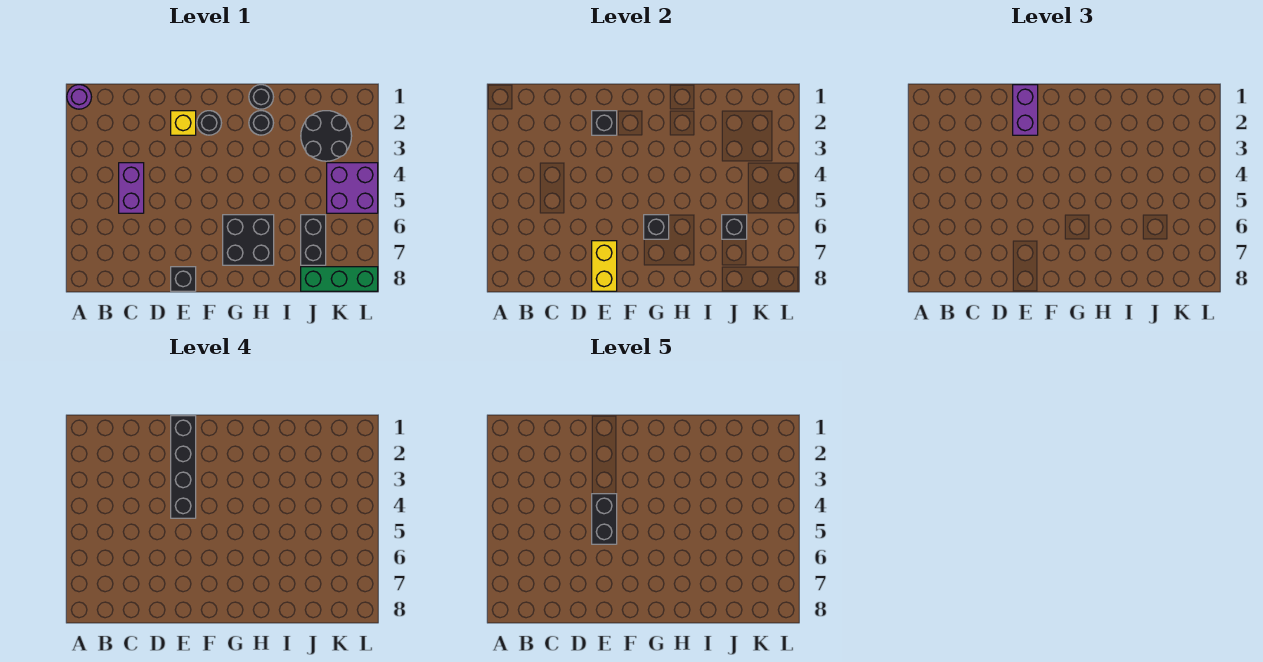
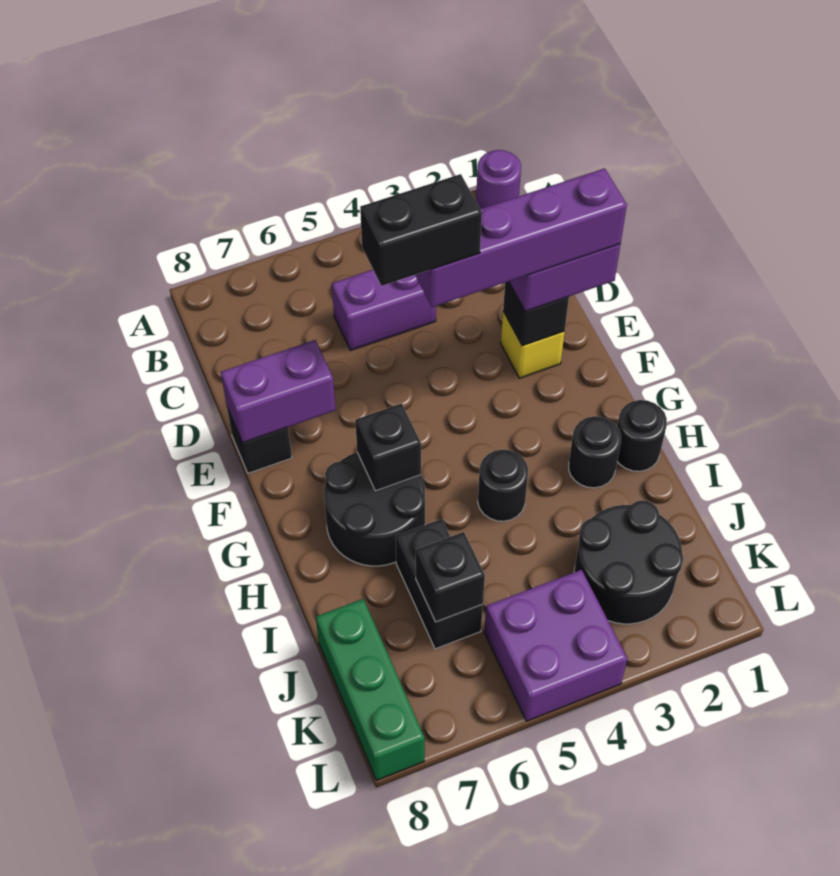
black brick E1:E4 level 4 -> purple brick E1:E4 level 4
yellow brick E7:E8 level 2 -> purple brick E7:E8 level 2
black round brick F2 level 1 -> black round brick H4 level 1
black brick G6:H7 level 1 -> black round brick G6:H7 level 1
black brick J6:J7 level 1 -> black brick I6:J6 level 1

